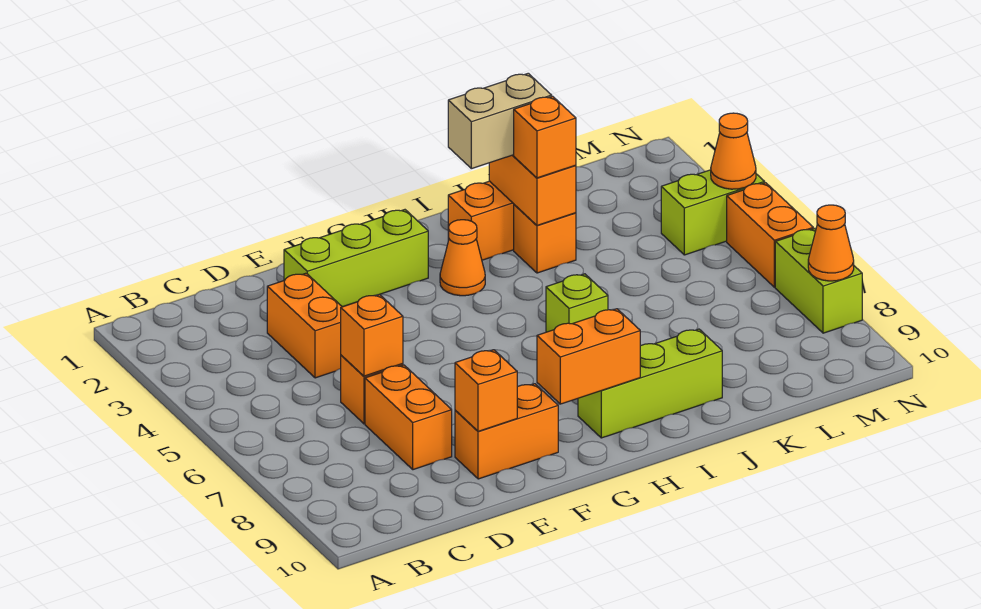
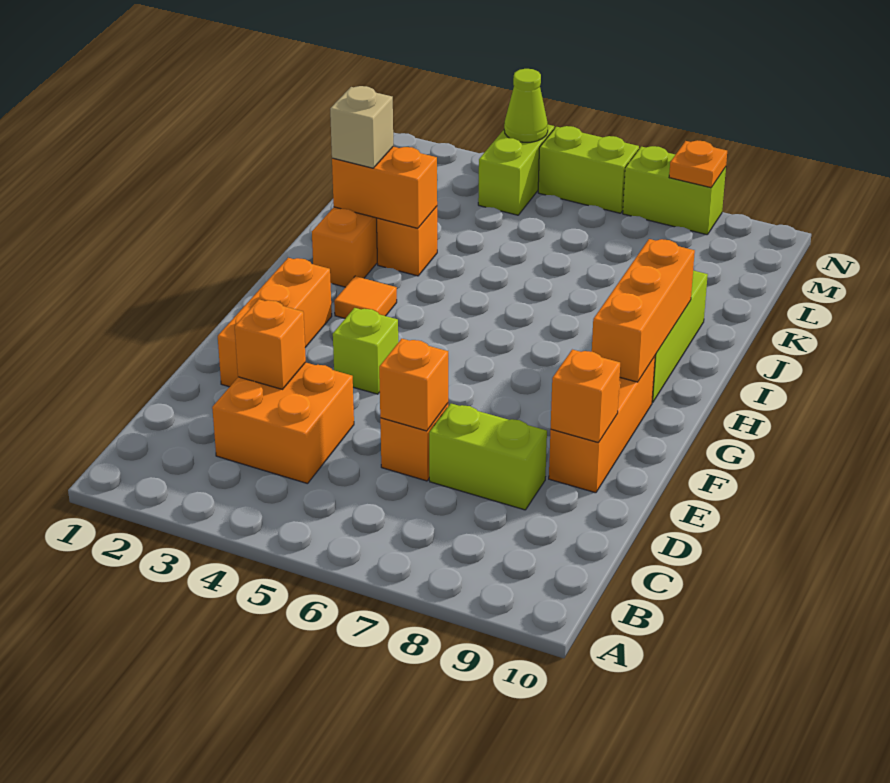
orange brick D3:D4 level 1 -> orange brick C3:D4 level 1
orange brick D7:D8 level 1 -> lime brick D7:D8 level 1
lime brick E2:G2 level 1 -> orange brick E2:G2 level 1
orange brick E9:F9 level 1 -> orange brick E9:G9 level 1
orange brick G9:H9 level 2 -> orange brick G9:I9 level 2
orange cone H3 level 1 -> orange tile H3 level 1
tan brick I2:J2 level 3 -> tan brick J2 level 3
lime brick I6 level 1 -> lime brick F4 level 1
orange brick J3 level 3 -> orange brick D3 level 2
orange cone N4 level 2 -> lime cone N4 level 2
orange brick N5:N6 level 1 -> lime brick N5:N6 level 1
orange cone N8 level 2 -> orange plate N8 level 2

